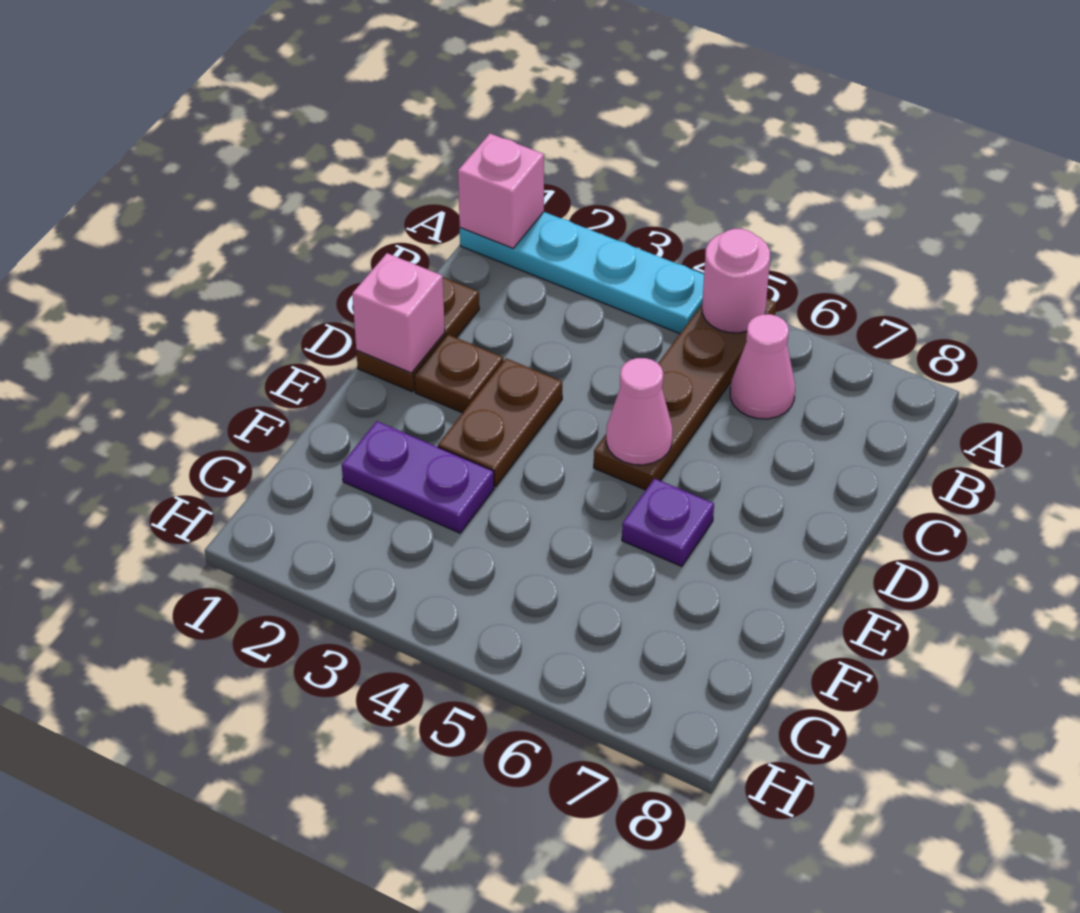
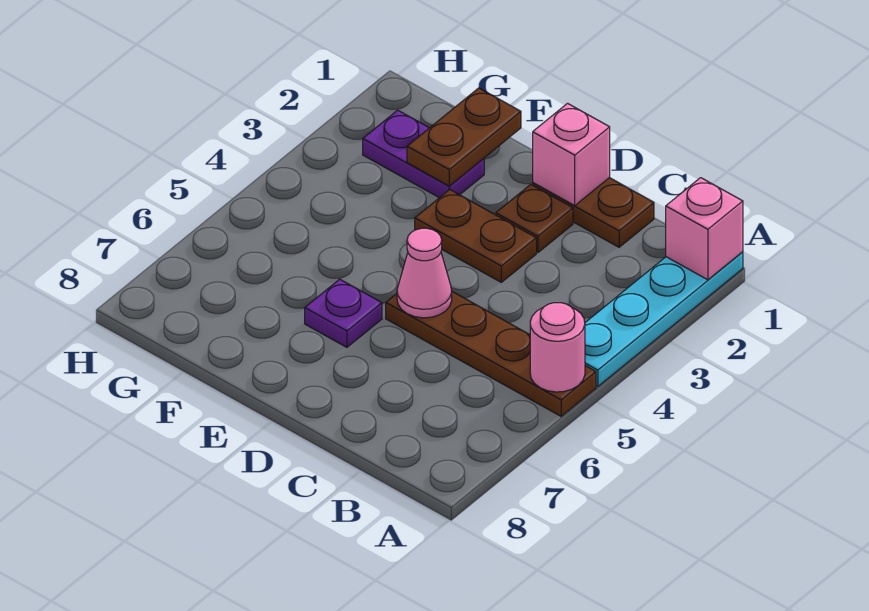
pink cone B6 level 1 -> none
none -> brown plate F1:F2 level 2
purple plate F2:F3 level 1 -> purple plate F2:G2 level 1

